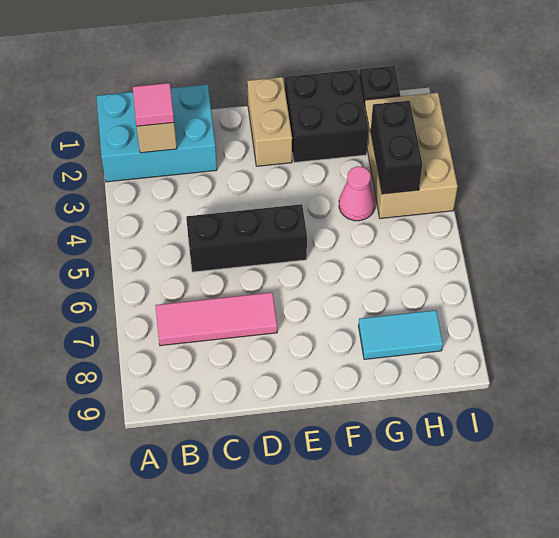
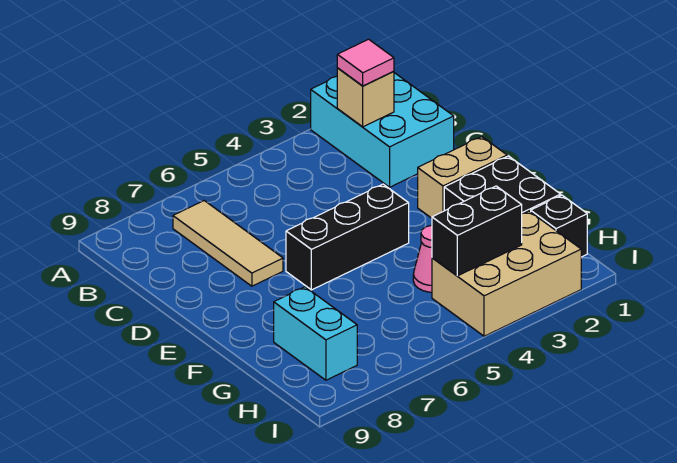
pink tile B7:D7 level 1 -> tan tile B7:D7 level 1
black brick C5:E5 level 1 -> black brick E4:E6 level 1
cyan tile G8:H8 level 1 -> cyan brick G8:H8 level 1

